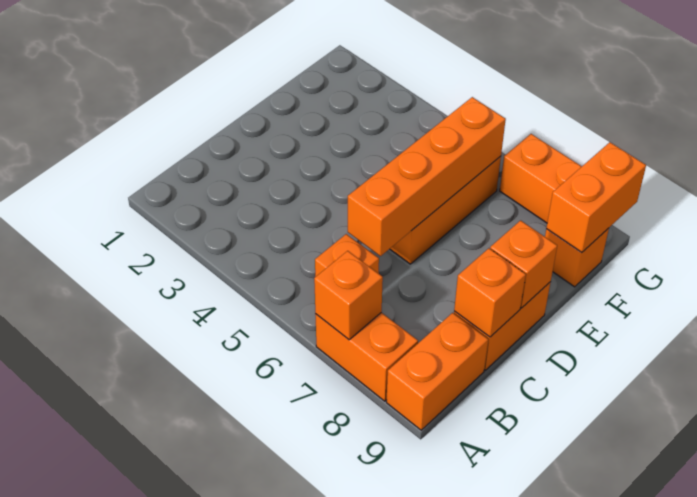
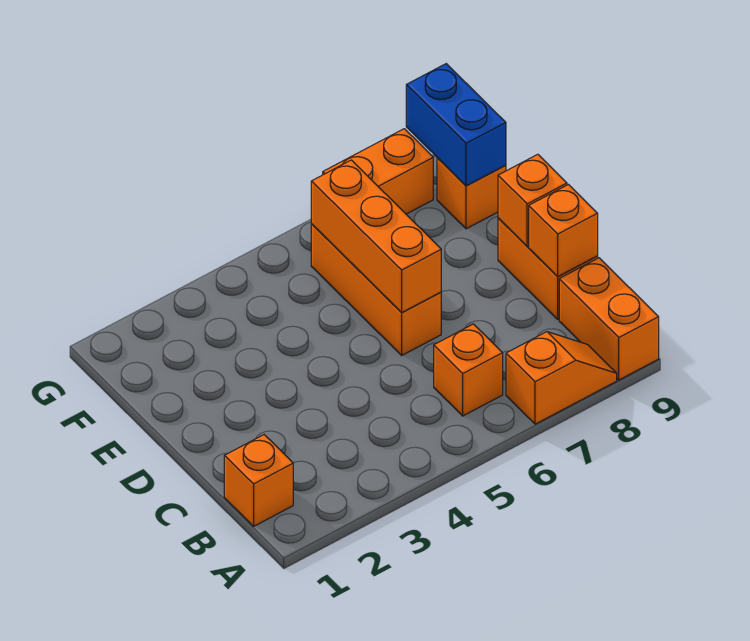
orange brick A7:A8 level 1 -> orange slope A7:A8 level 1 top 7
orange brick A7 level 2 -> orange brick B1 level 1
orange brick C6:F6 level 2 -> orange brick D6:F6 level 2
orange brick F9:G9 level 2 -> blue brick F9:G9 level 2

